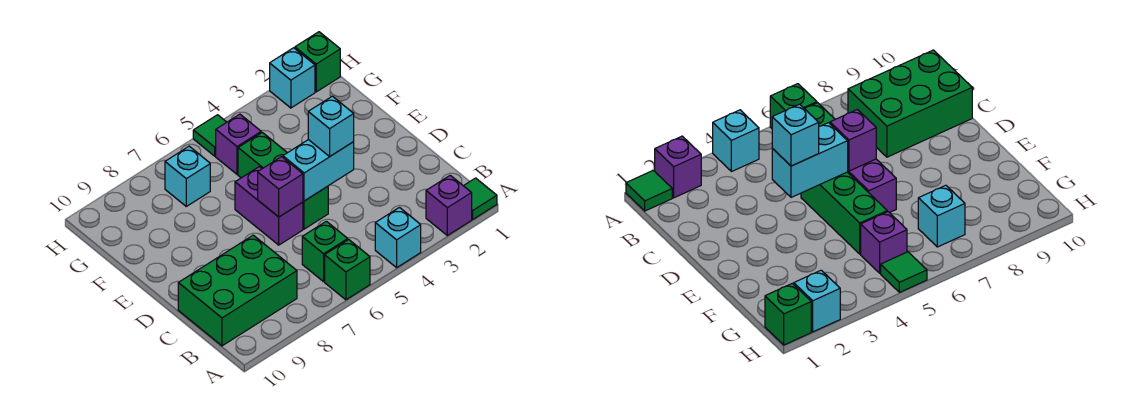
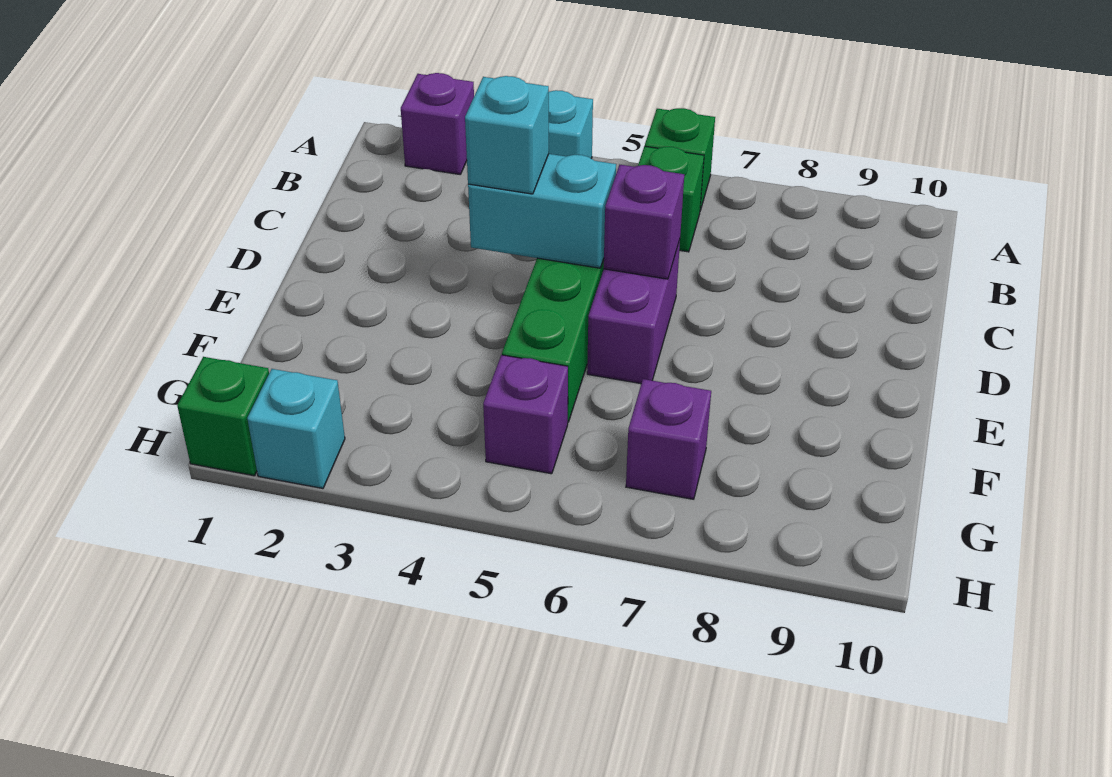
green tile A1 level 1 -> none
green brick B8:C10 level 1 -> none
cyan brick G7 level 1 -> purple brick G7 level 1
green tile H5 level 1 -> none

